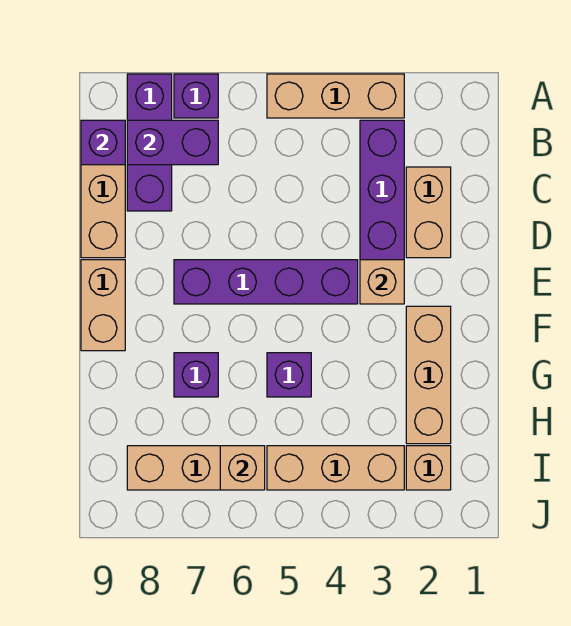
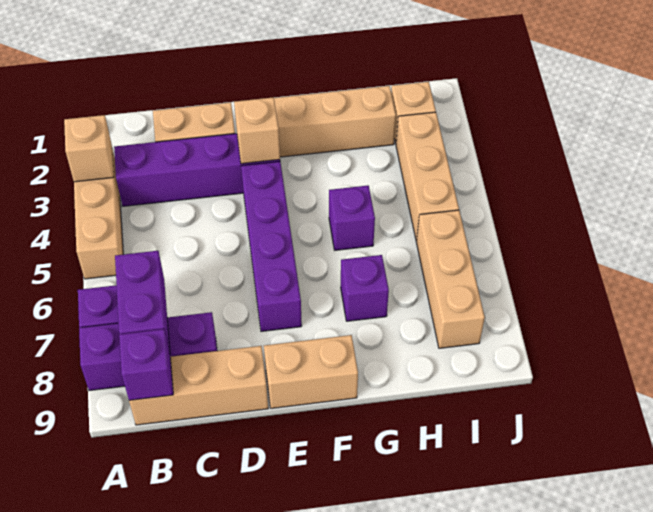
tan brick I6 level 2 -> tan brick A3 level 2

